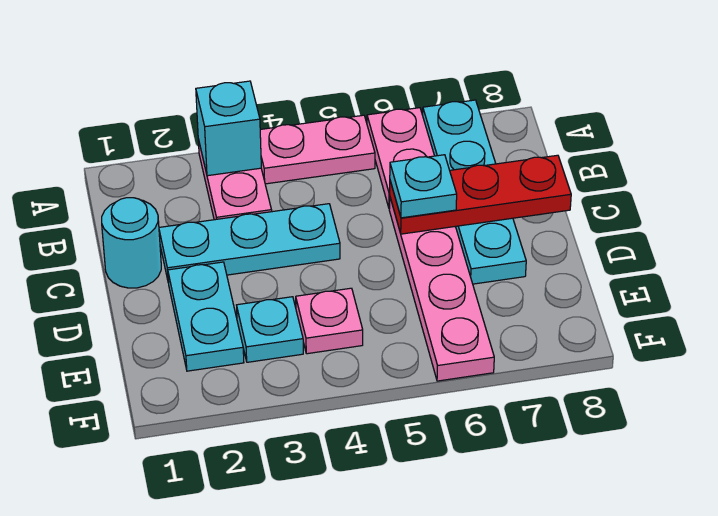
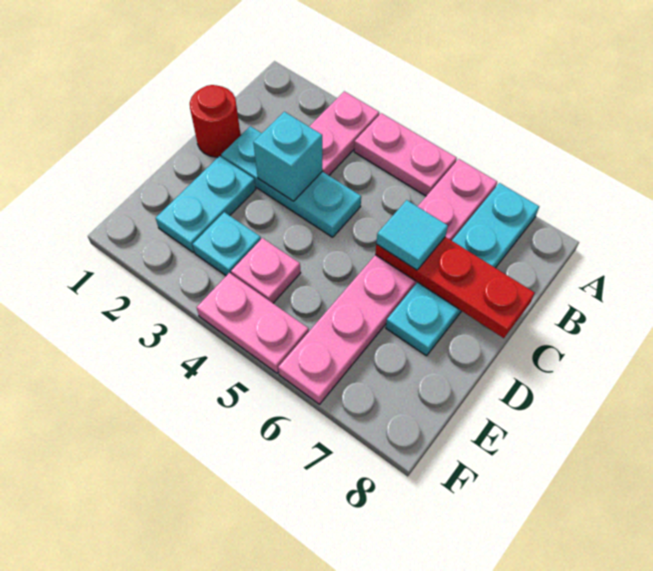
cyan brick A3 level 2 -> cyan brick C3 level 2
cyan round brick C1 level 1 -> red round brick C1 level 1
cyan plate C6 level 3 -> cyan tile C6 level 3
none -> pink plate F4:F5 level 1

